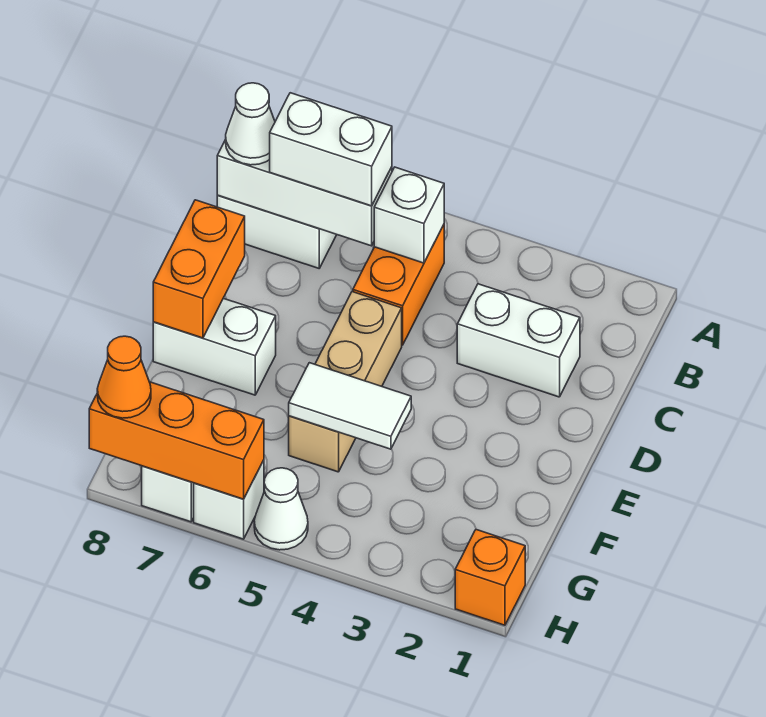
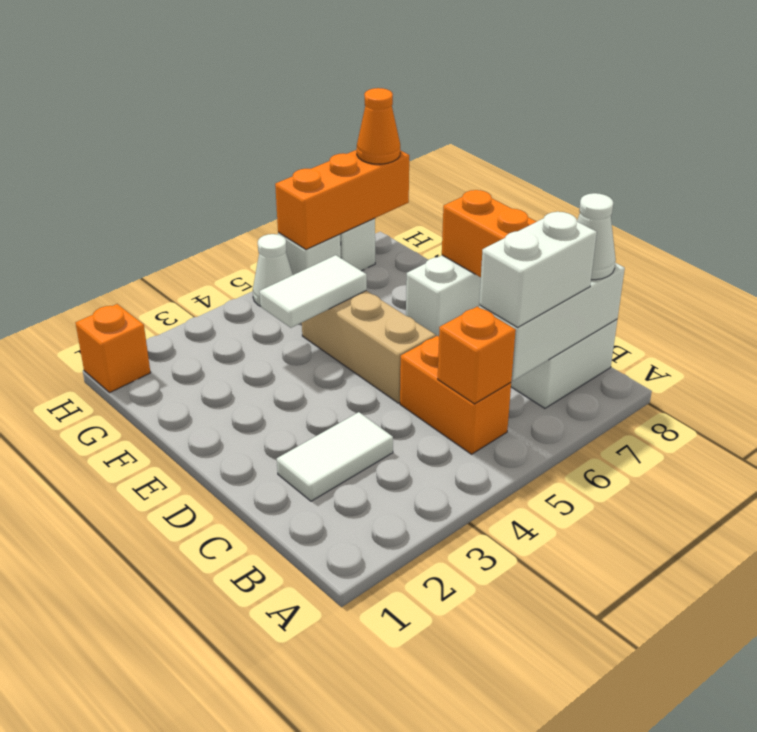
white brick B5 level 2 -> orange brick B5 level 2
white brick C2:C3 level 1 -> white tile C2:C3 level 1

